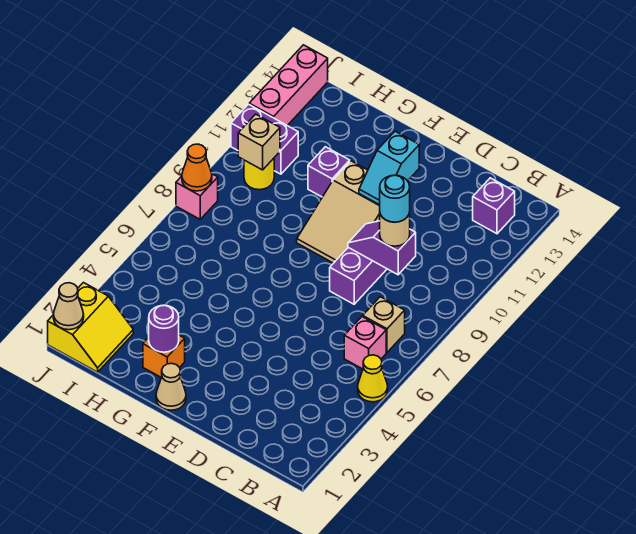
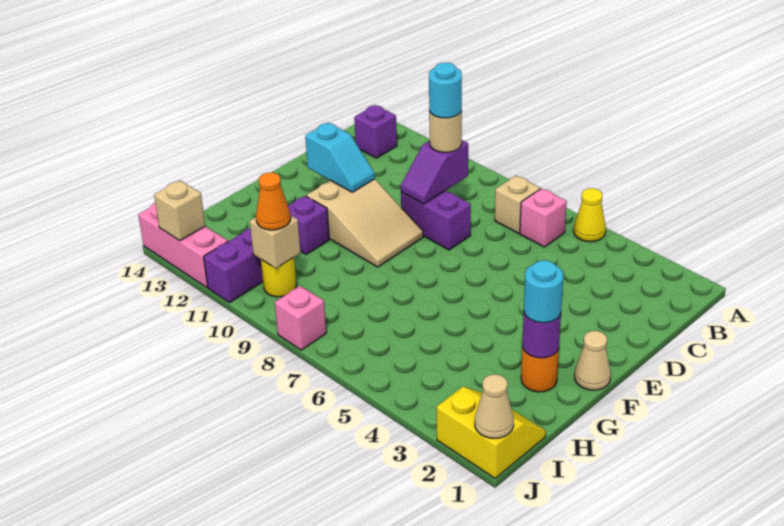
orange brick G2 level 1 -> orange round brick G2 level 1
none -> cyan round brick G2 level 3
orange cone J8 level 2 -> orange cone I10 level 3
none -> tan brick J13 level 2

